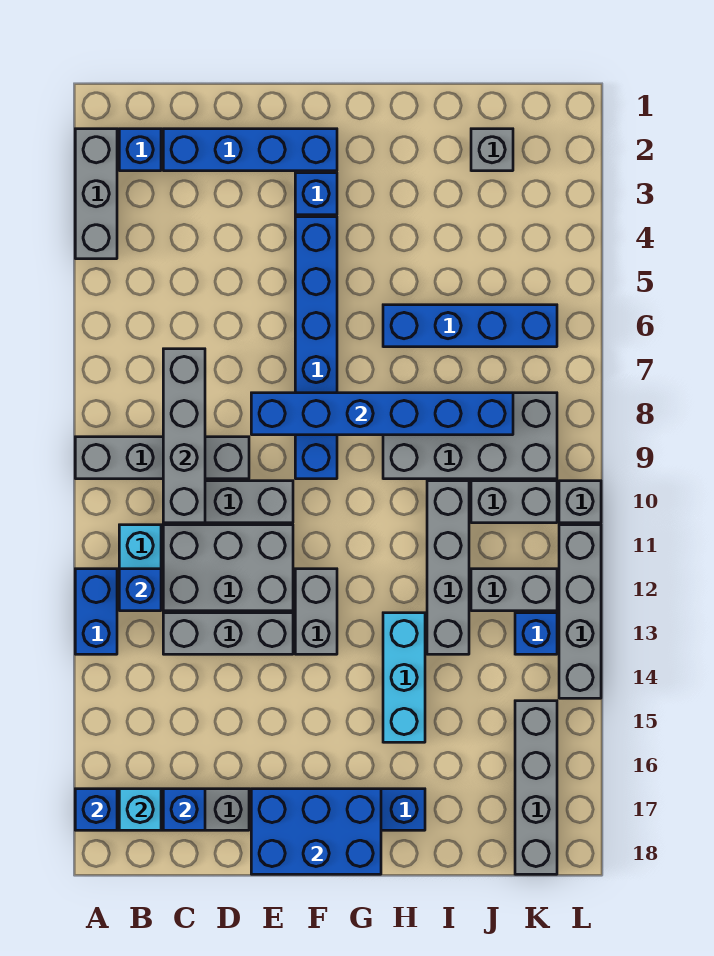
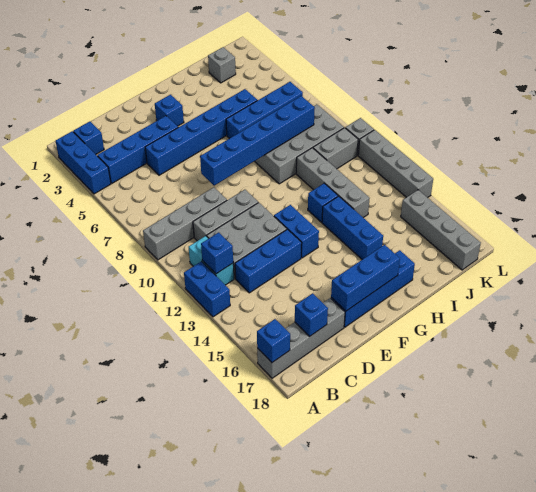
grey brick A2:A4 level 1 -> blue brick A2:A4 level 1
cyan brick B17 level 2 -> none
blue brick C2:F2 level 1 -> blue brick B4:E4 level 1
grey brick C7:C10 level 2 -> none
grey brick C13:E13 level 1 -> blue brick C13:E13 level 1
blue brick E17:G18 level 2 -> blue brick E17:G17 level 2
blue brick F4:F9 level 1 -> blue brick D5:I5 level 1
grey brick F12:F13 level 1 -> blue brick F12:F13 level 1
cyan brick H13:H15 level 1 -> blue brick H13:H15 level 1
grey brick J12:K12 level 1 -> none
blue brick K13 level 1 -> blue brick H12 level 1

